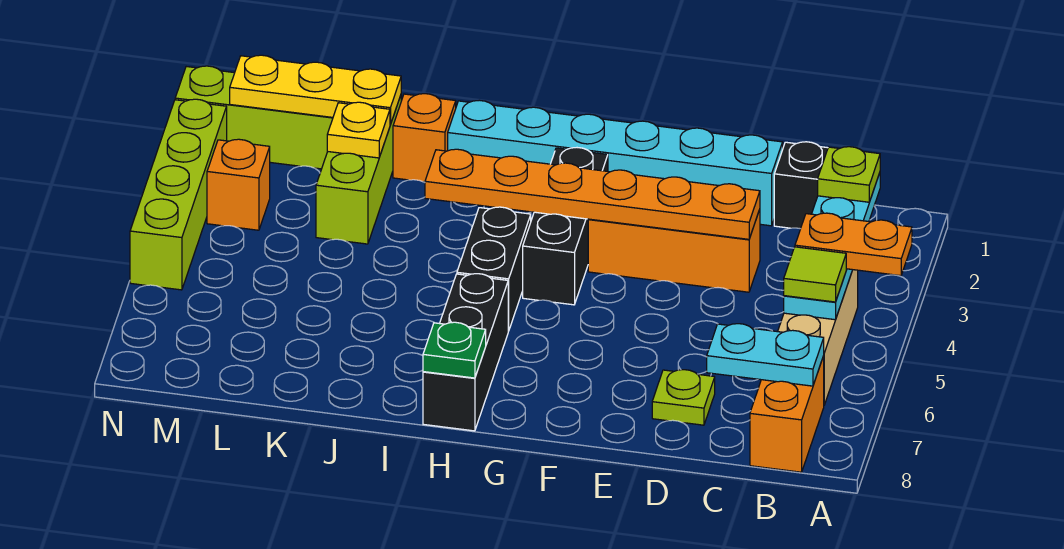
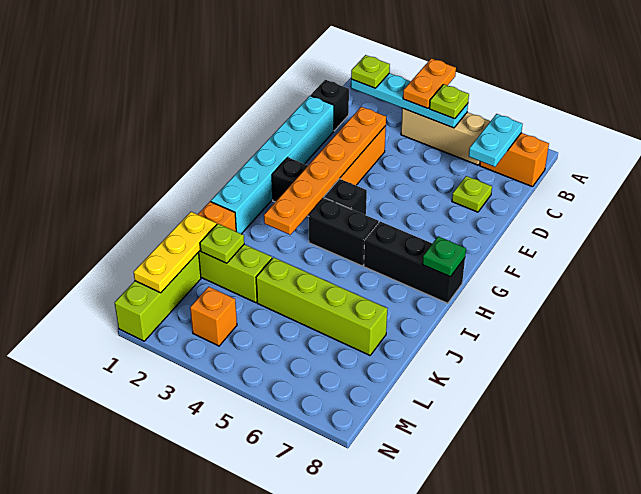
lime tile B5 level 3 -> lime plate B5 level 3
yellow plate K2 level 2 -> lime plate K2 level 2
lime brick N2:N5 level 1 -> lime brick K4:K7 level 1

